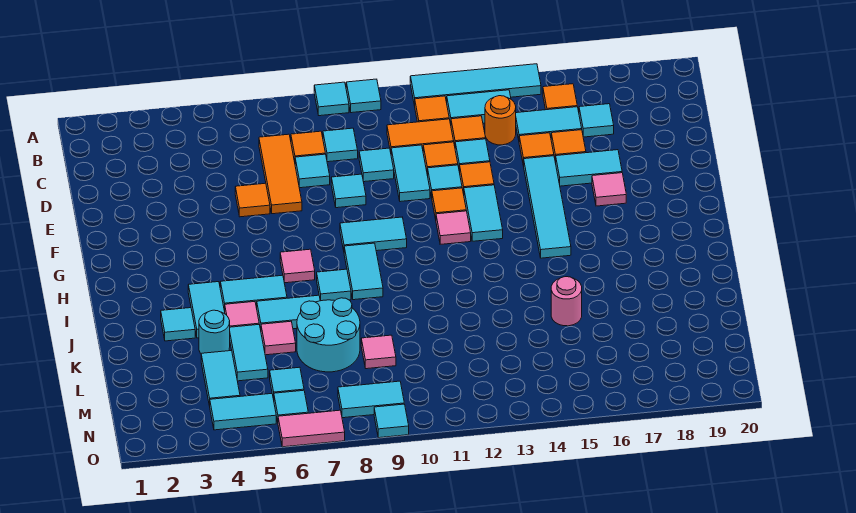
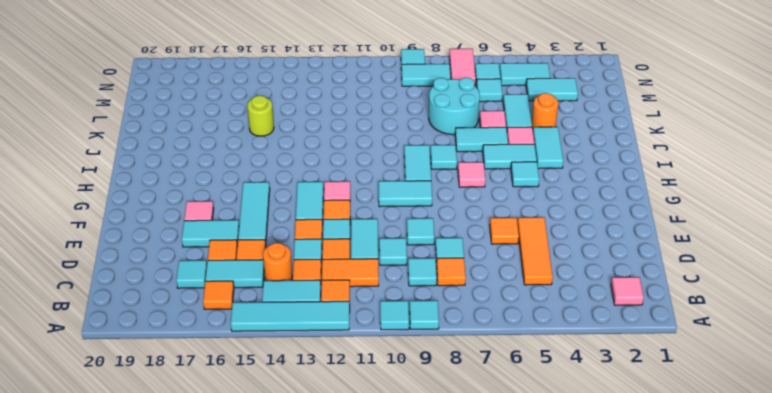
orange tile C7:E7 level 1 -> orange tile C5:E5 level 1
cyan tile E15:H15 level 1 -> cyan tile E15:G15 level 1
cyan tile J3 level 1 -> cyan tile H5 level 1
cyan round brick K4 level 1 -> orange round brick K4 level 1
pink round brick K15 level 1 -> lime round brick K15 level 1
cyan tile L4:M4 level 1 -> cyan tile M3:M4 level 1
pink tile L9 level 1 -> pink tile B2 level 1
pink tile O6:O7 level 1 -> pink tile N7:O7 level 1

